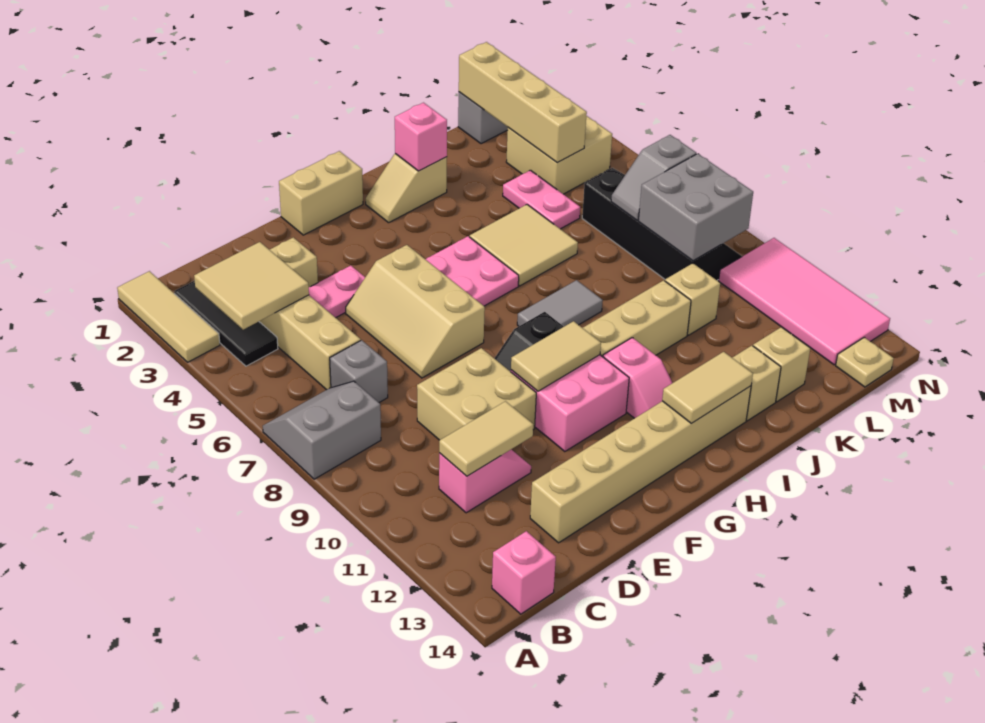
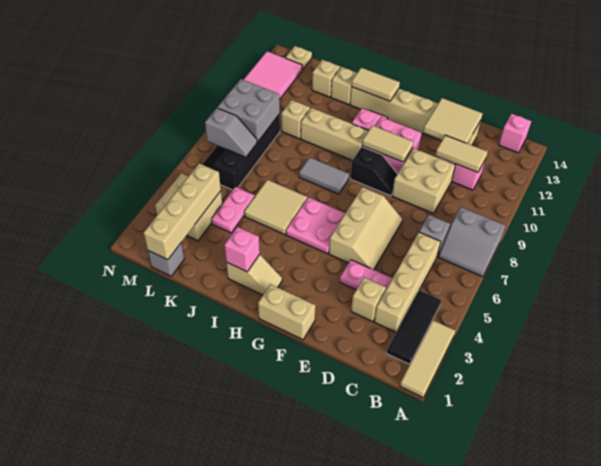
tan tile B3:C4 level 2 -> tan tile D12:E13 level 2

